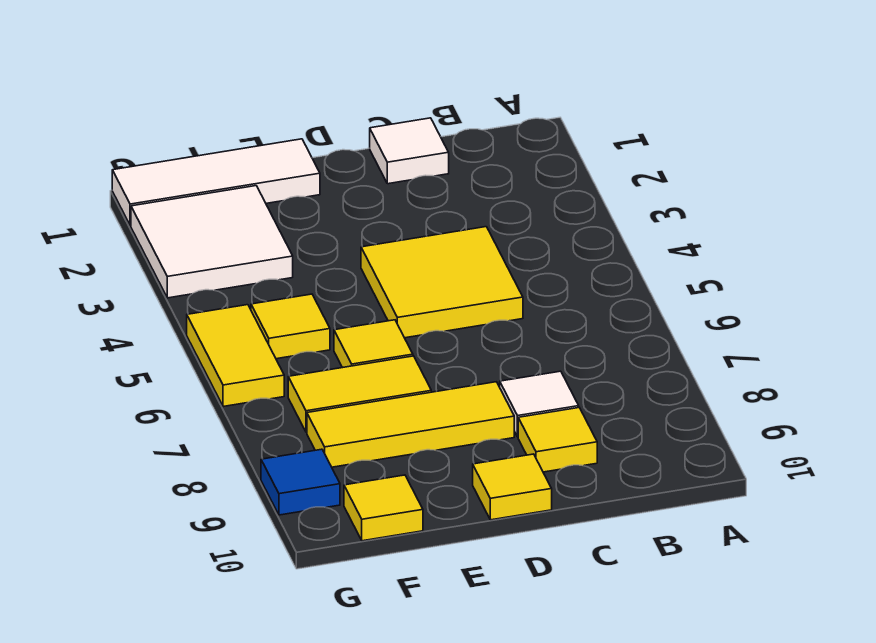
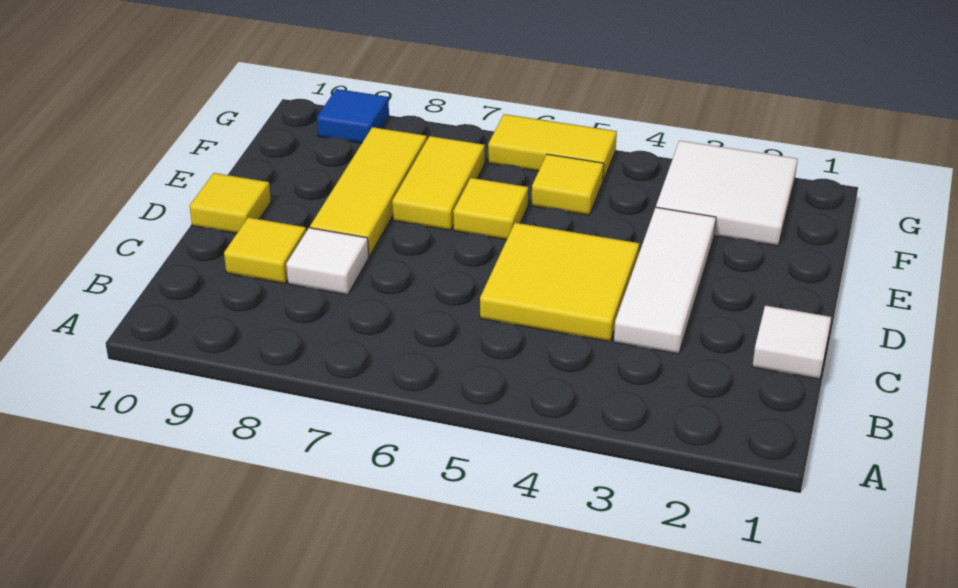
white tile E1:G1 level 1 -> white tile C3:E3 level 1
yellow tile F10 level 1 -> none

